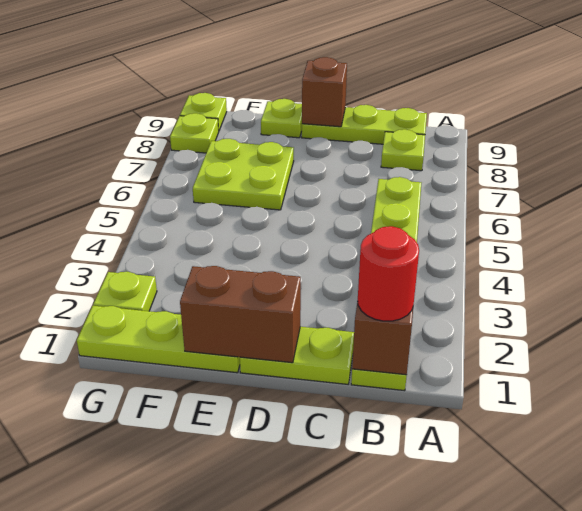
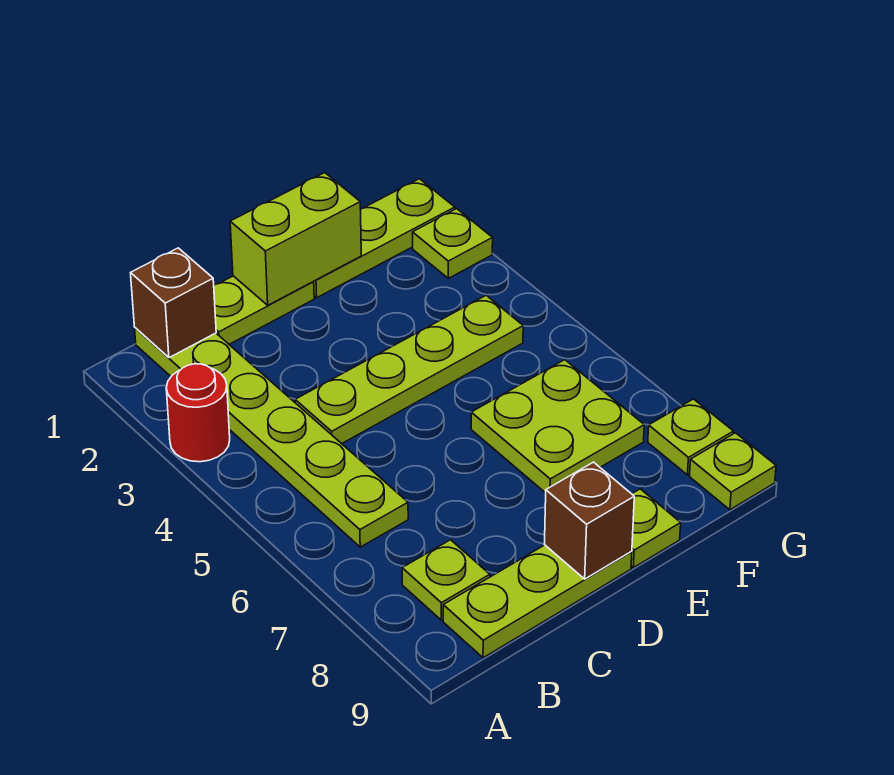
red round brick B1 level 3 -> red round brick A3 level 1
none -> lime plate C4:F4 level 1
brown brick D1:E1 level 2 -> lime brick D1:E1 level 2

